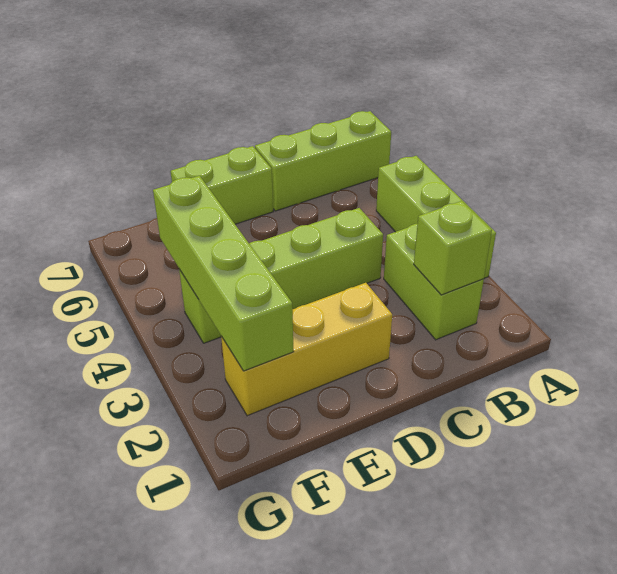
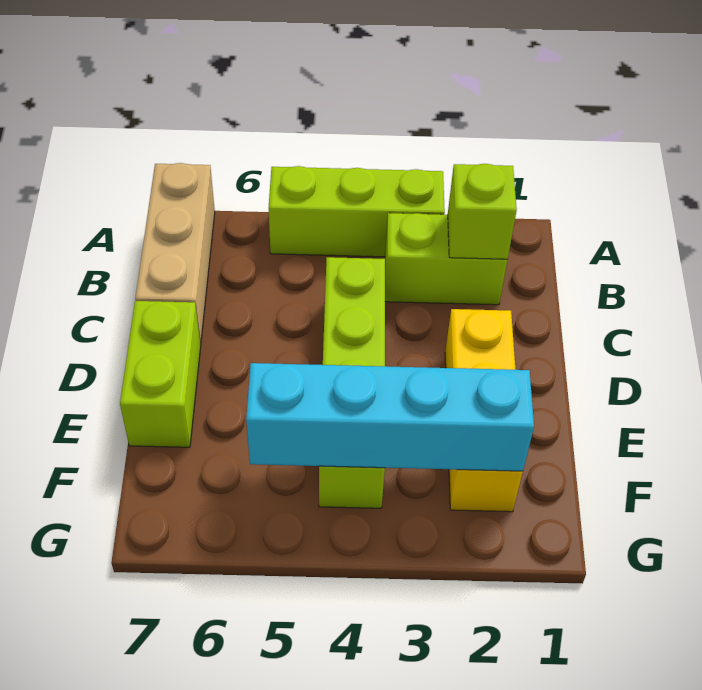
lime brick A7:C7 level 1 -> tan brick A7:C7 level 1
lime brick F2:F5 level 2 -> cyan brick F2:F5 level 2

